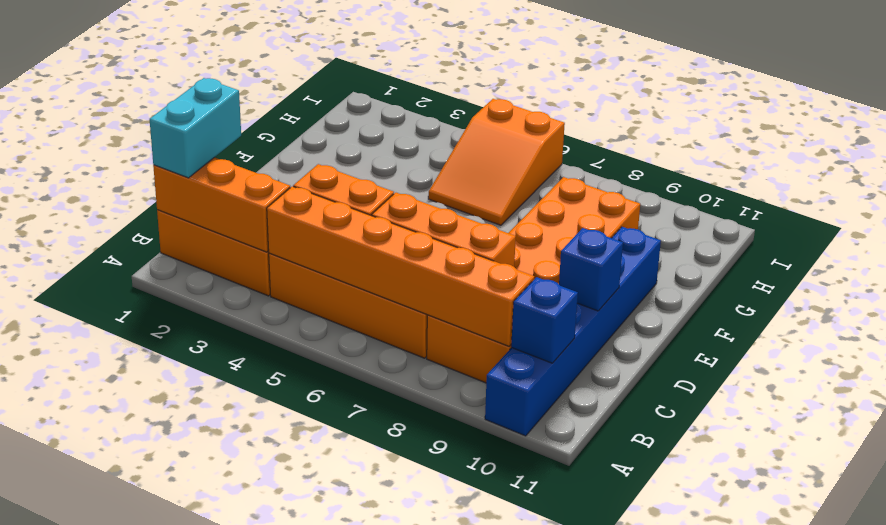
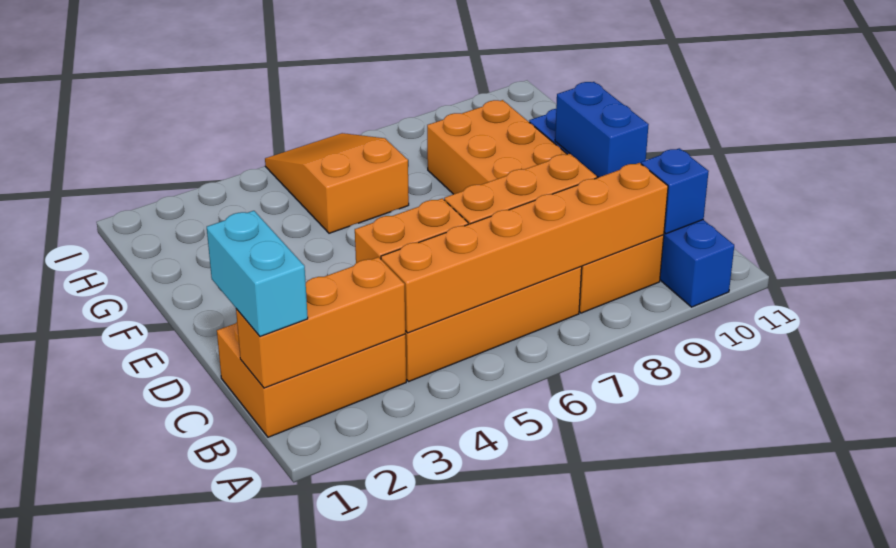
blue brick D10 level 2 -> blue brick D10:E10 level 2
orange slope G5:I6 level 1 top I -> orange slope G5:I6 level 1 top G

